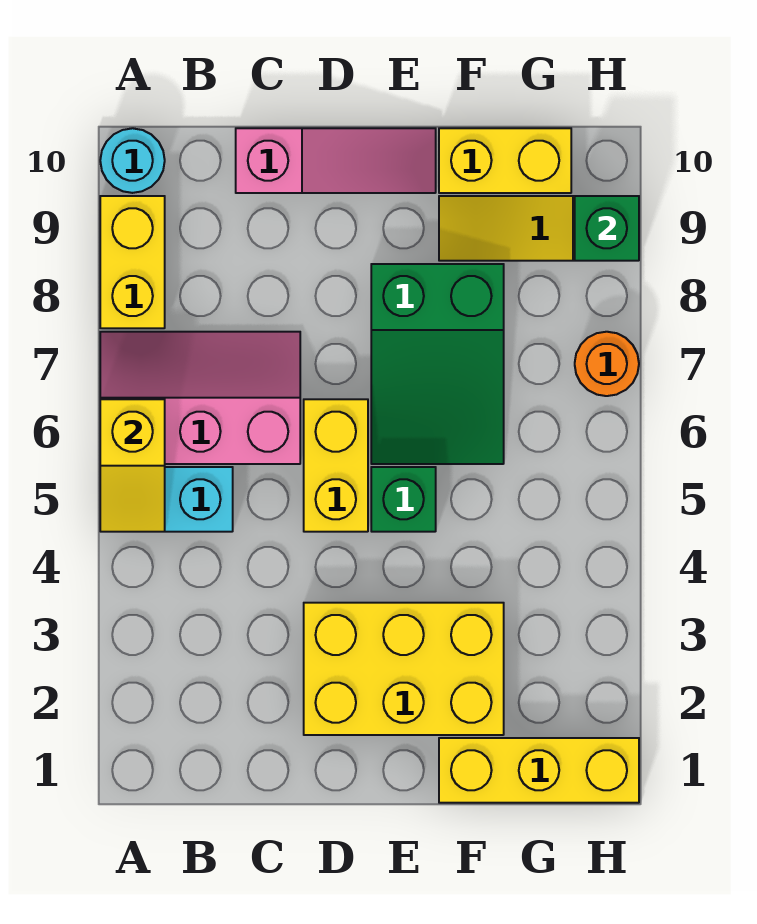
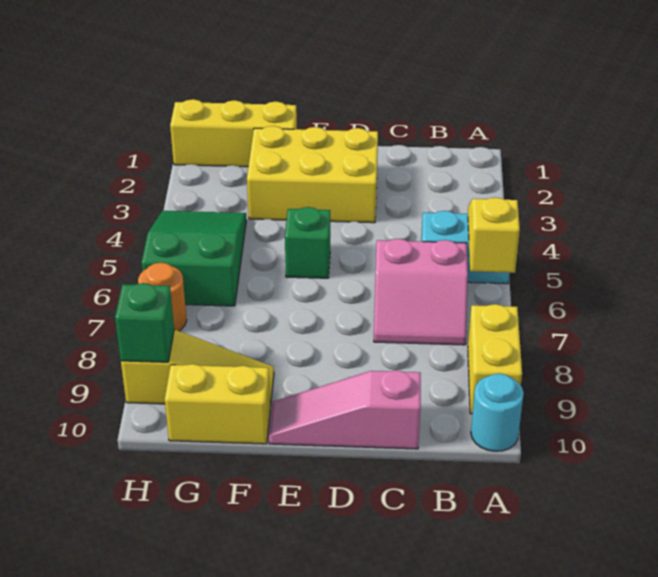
pink slope A6:C7 level 1 top 6 -> pink slope B6:C7 level 1 top 6
yellow brick D5:D6 level 1 -> none
green slope E6:F8 level 1 top 8 -> green slope G4:H6 level 1 top 6

